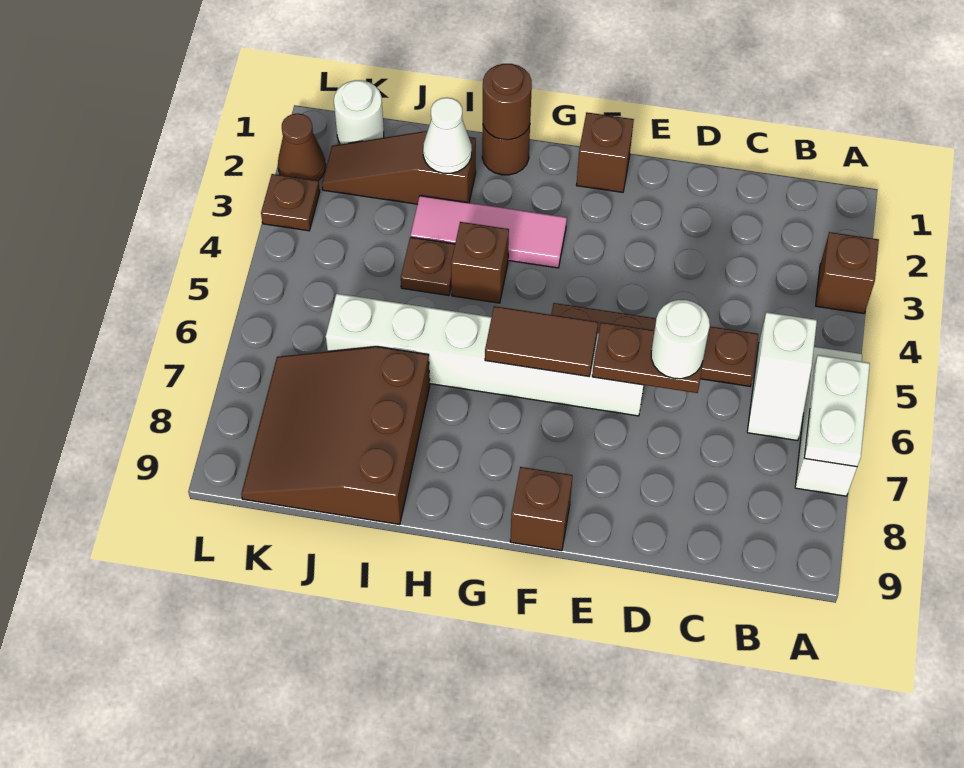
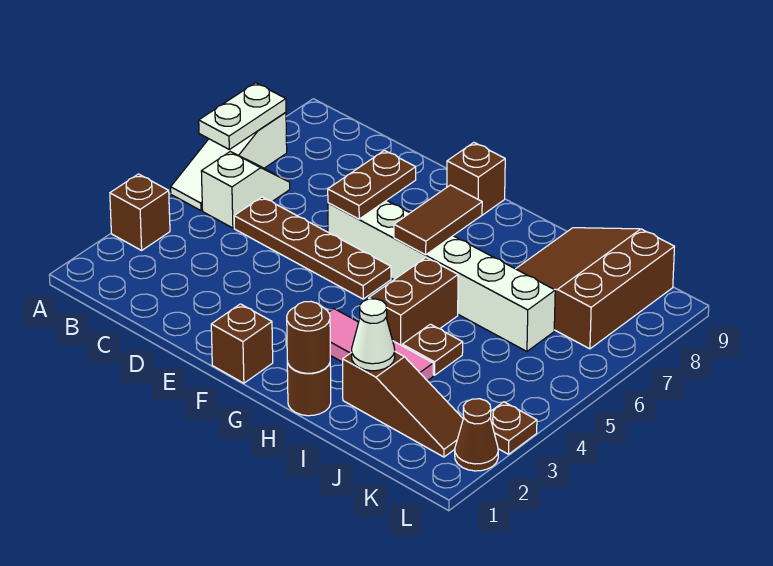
brown plate D6:E6 level 2 -> brown plate E6:E7 level 2
white round brick D6 level 3 -> none
brown tile F6:G6 level 2 -> brown tile G6:G7 level 2
brown brick H4 level 1 -> brown brick H4:H5 level 1
brown slope I7:K9 level 1 top I -> brown slope I7:K9 level 1 top K
white round brick K1 level 1 -> none

